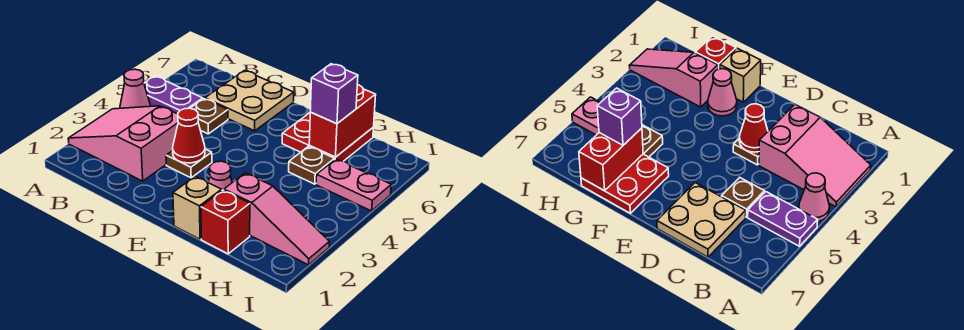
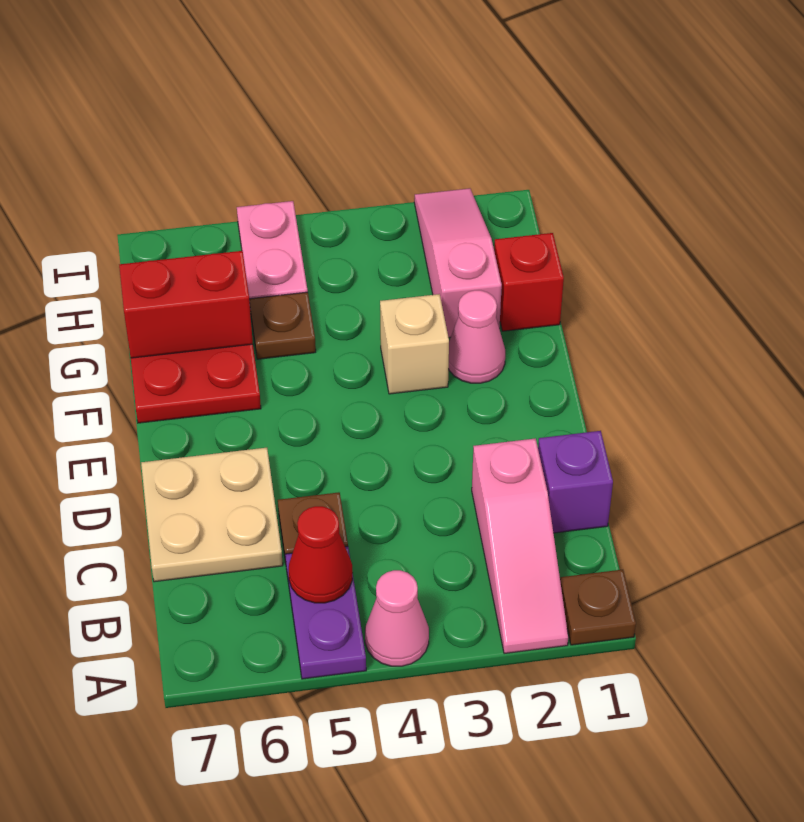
pink slope A2:C3 level 1 top C -> pink slope A2:C2 level 1 top C
brown plate D3 level 1 -> brown plate A1 level 1
red cone D3 level 2 -> red cone B5 level 2
tan brick F1 level 1 -> tan brick F3 level 1
purple brick G6 level 3 -> purple brick C1 level 1

